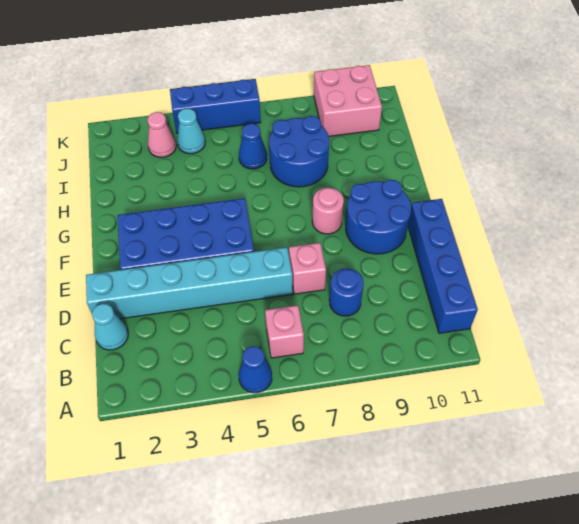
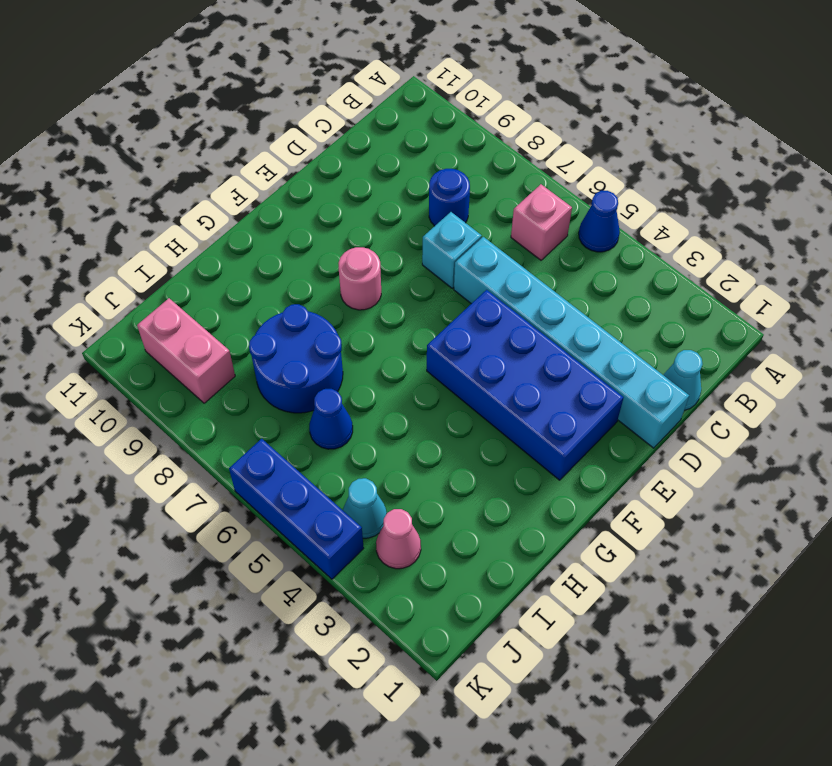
blue brick B11:E11 level 1 -> none
pink brick D7 level 1 -> cyan brick D7 level 1
blue round brick E9:F10 level 1 -> none
pink brick J9:K10 level 1 -> pink brick J9:J10 level 1

